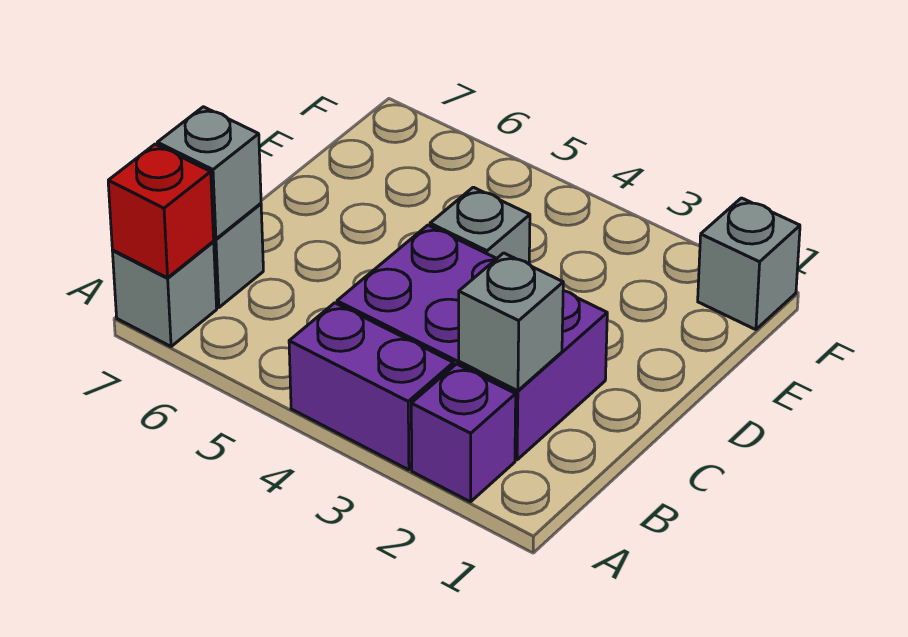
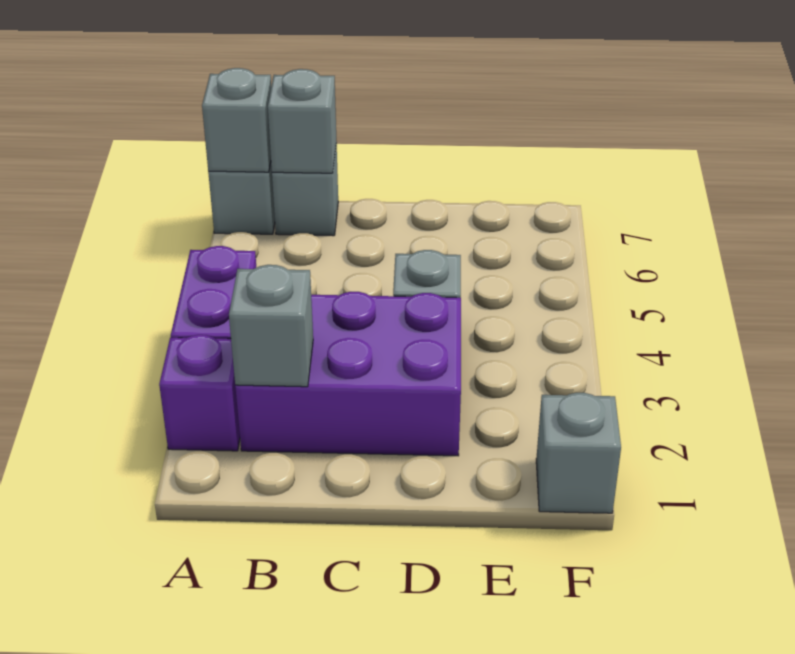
red brick A7 level 2 -> grey brick A7 level 2
purple brick B2:C4 level 1 -> purple brick B2:D3 level 1

